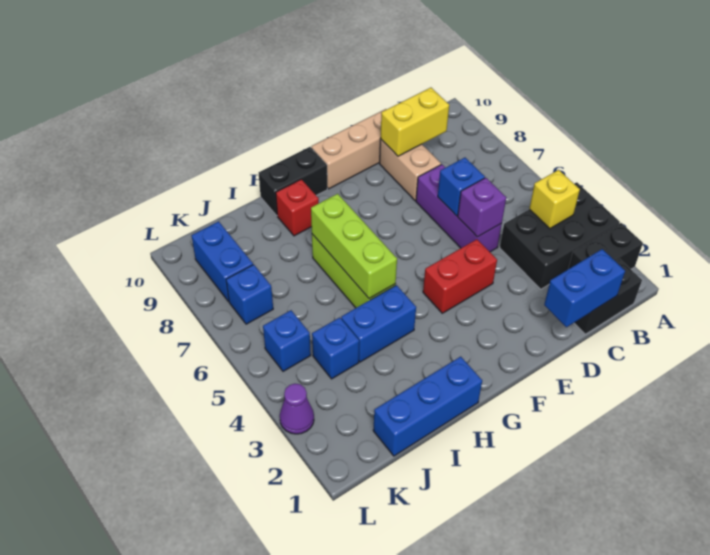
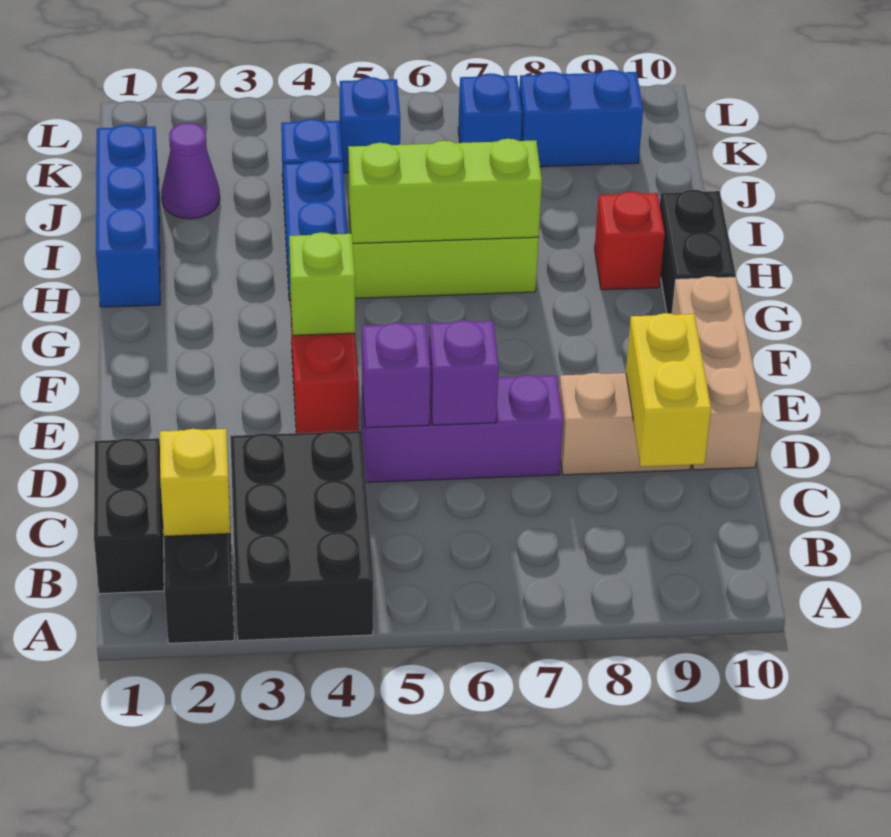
yellow brick B4 level 2 -> yellow brick B2 level 2
blue brick C1:D1 level 2 -> none
blue brick D6 level 2 -> purple brick D6 level 2
none -> lime brick F4 level 2
purple cone L3 level 1 -> purple cone J2 level 1

